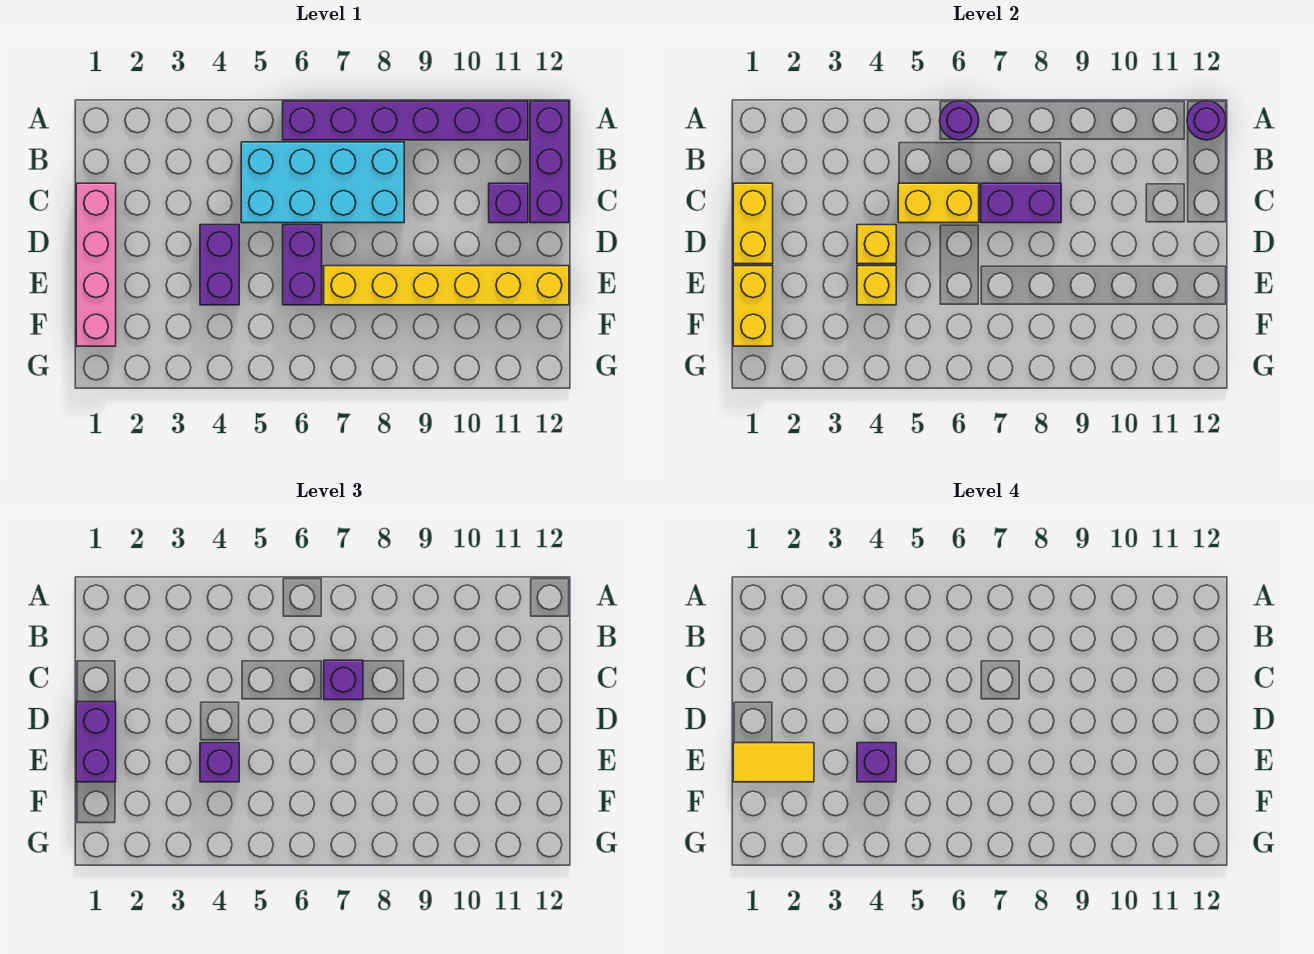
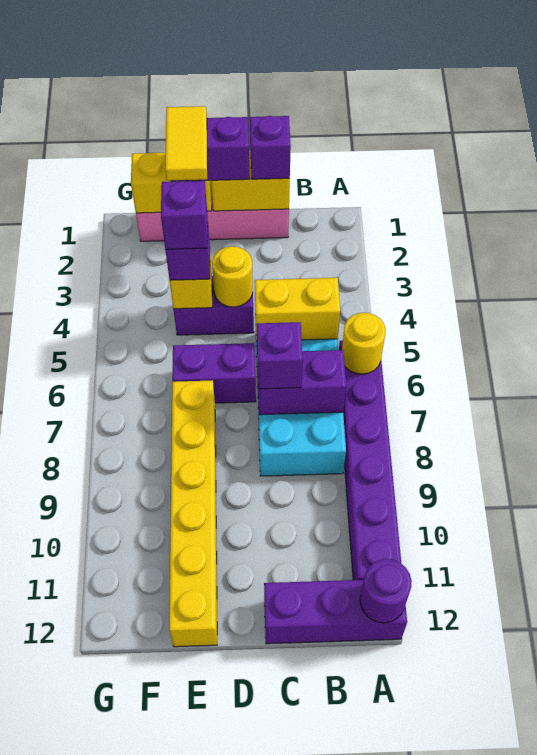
purple round brick A6 level 2 -> yellow round brick A6 level 2
yellow brick C5:C6 level 2 -> yellow brick B5:C5 level 2
purple brick C7:C8 level 2 -> purple brick B7:C7 level 2
purple brick C11 level 1 -> purple brick C1 level 3
yellow brick D4 level 2 -> yellow round brick D4 level 2

